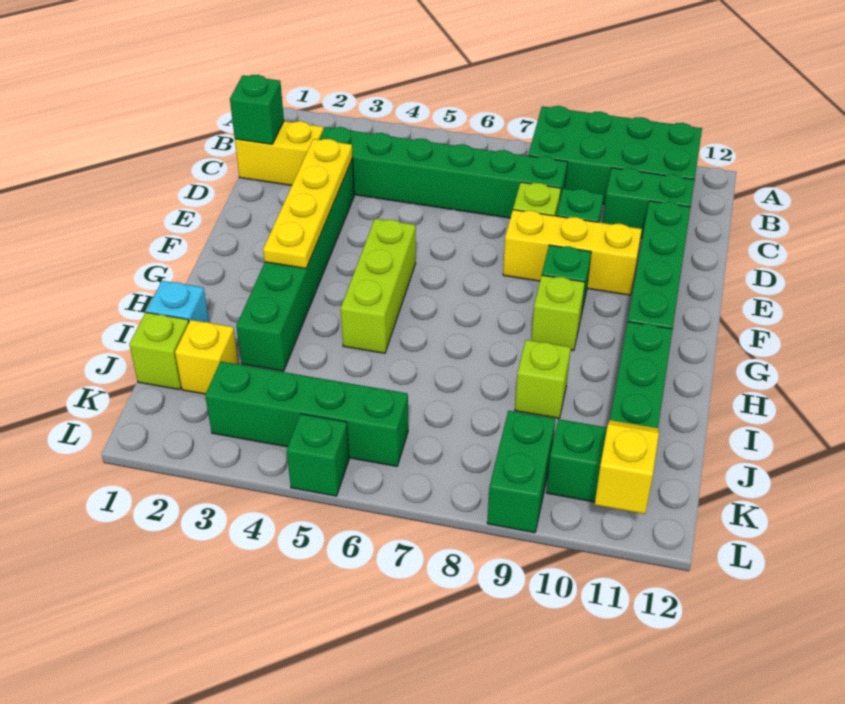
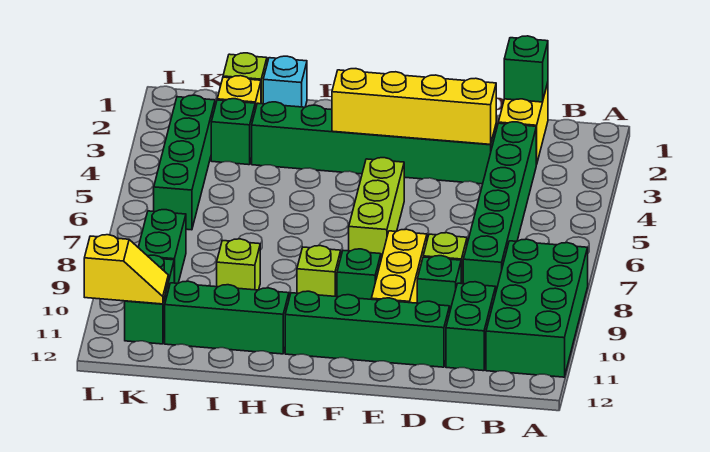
yellow plate D3:G3 level 2 -> yellow brick D3:G3 level 2
lime brick F5:H5 level 1 -> lime brick F5:F7 level 1
green brick K9:L9 level 1 -> green brick K8:K9 level 1
green brick L5 level 1 -> green brick J3 level 1

